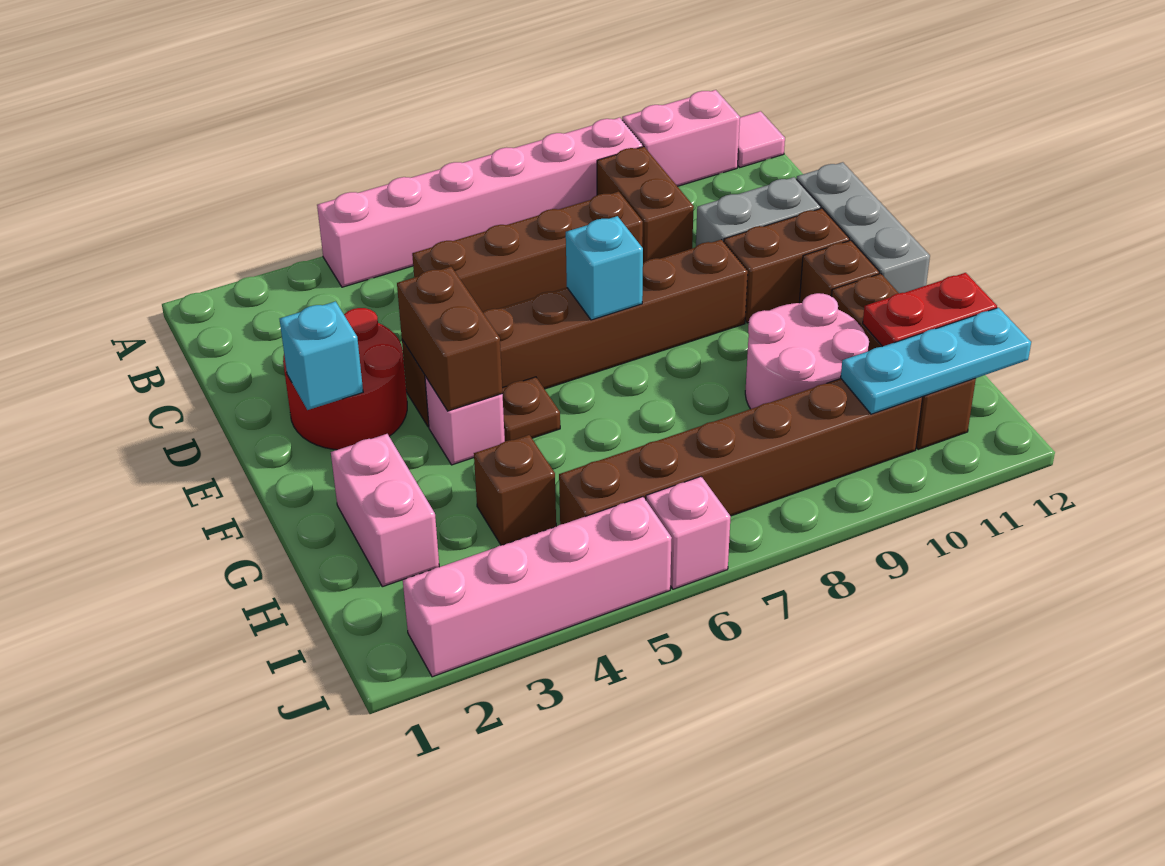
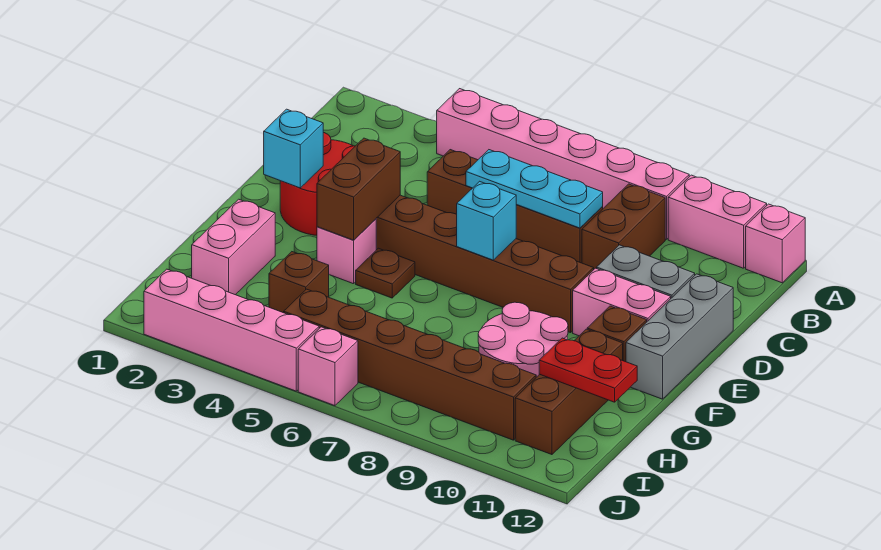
pink tile A12 level 1 -> pink brick A12 level 1
brown brick E10:E11 level 1 -> pink brick E10:E11 level 1
cyan plate I10:I12 level 2 -> cyan plate C6:C8 level 2

